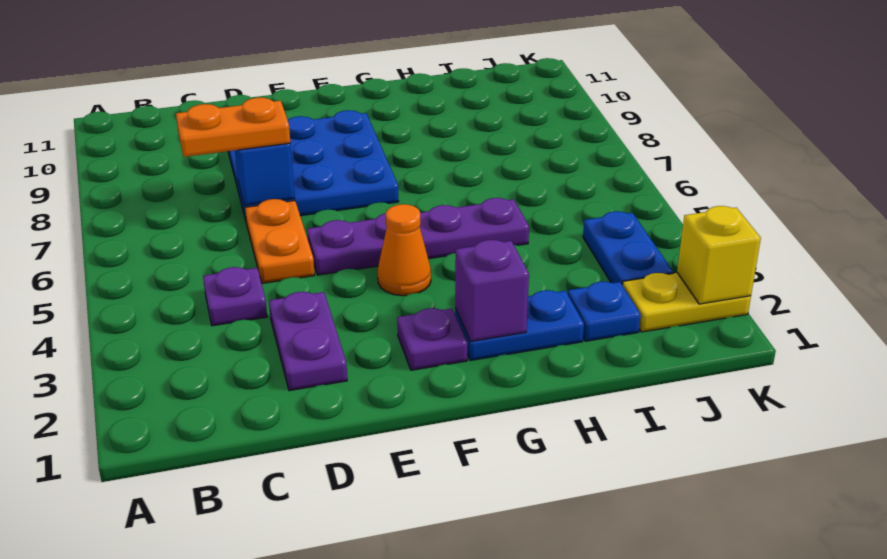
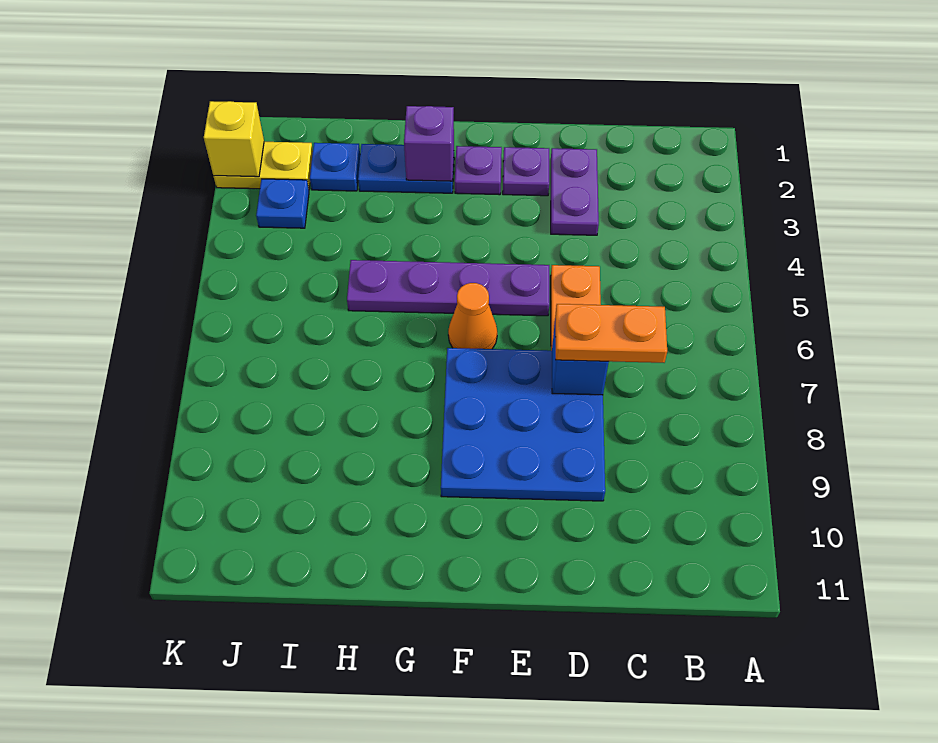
purple plate C4 level 1 -> purple plate E2 level 1
orange cone F4 level 1 -> orange cone F6 level 1
blue plate J3:J4 level 1 -> blue plate J3 level 1

